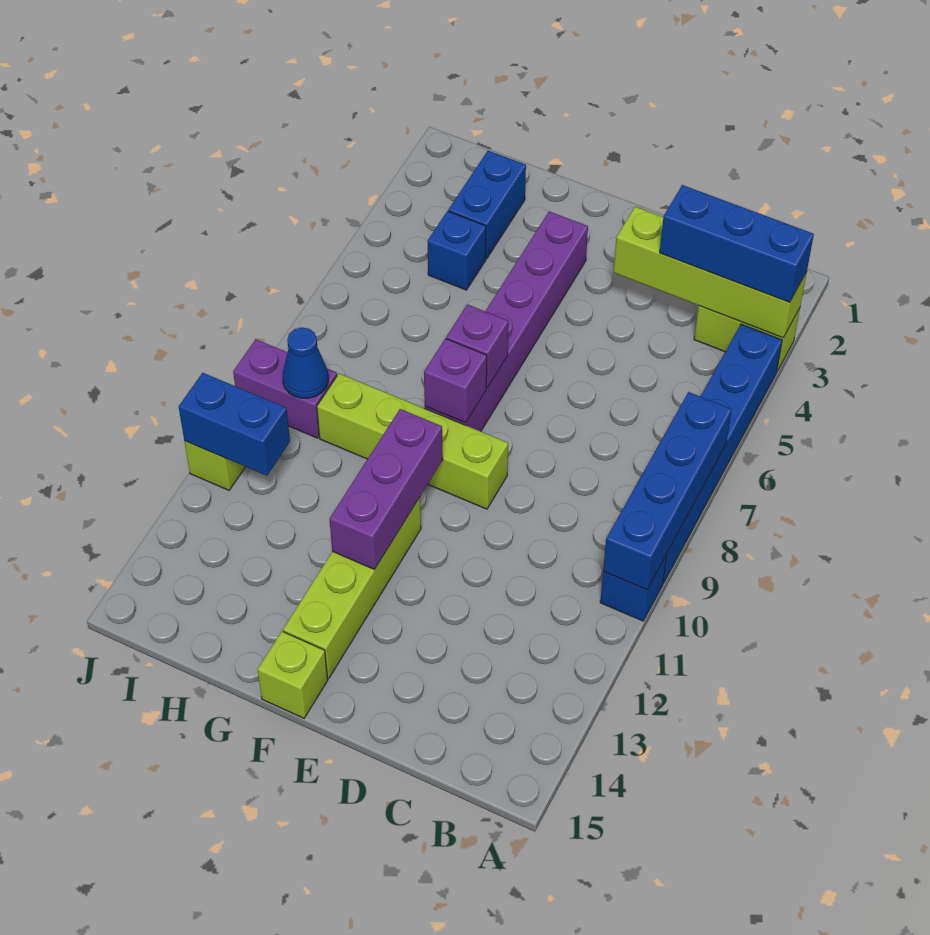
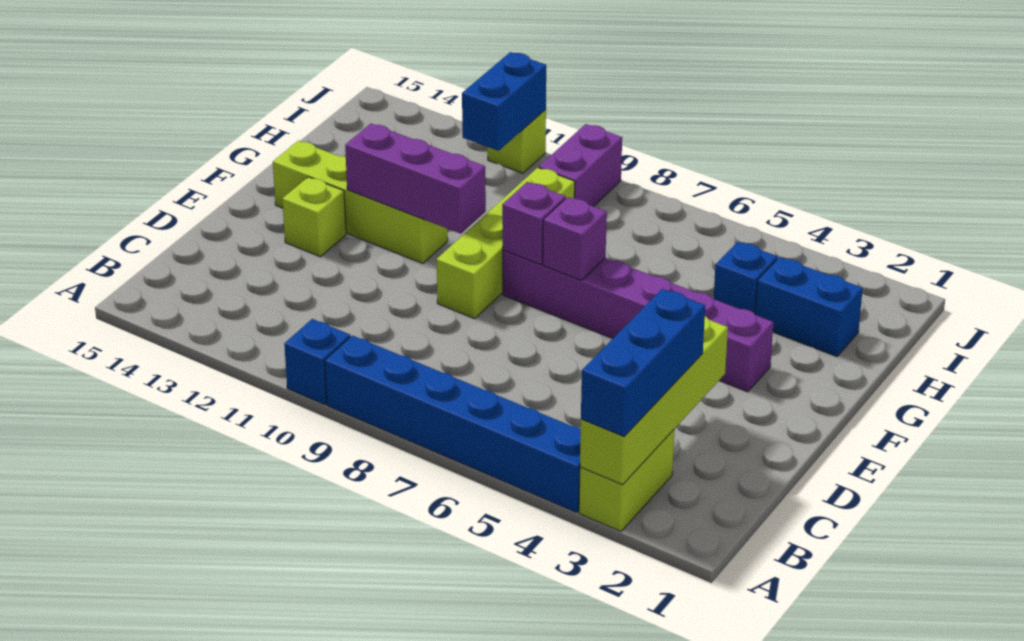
blue brick A7:A10 level 2 -> none
lime brick F15 level 1 -> lime brick E13 level 1
blue cone I9 level 2 -> none

